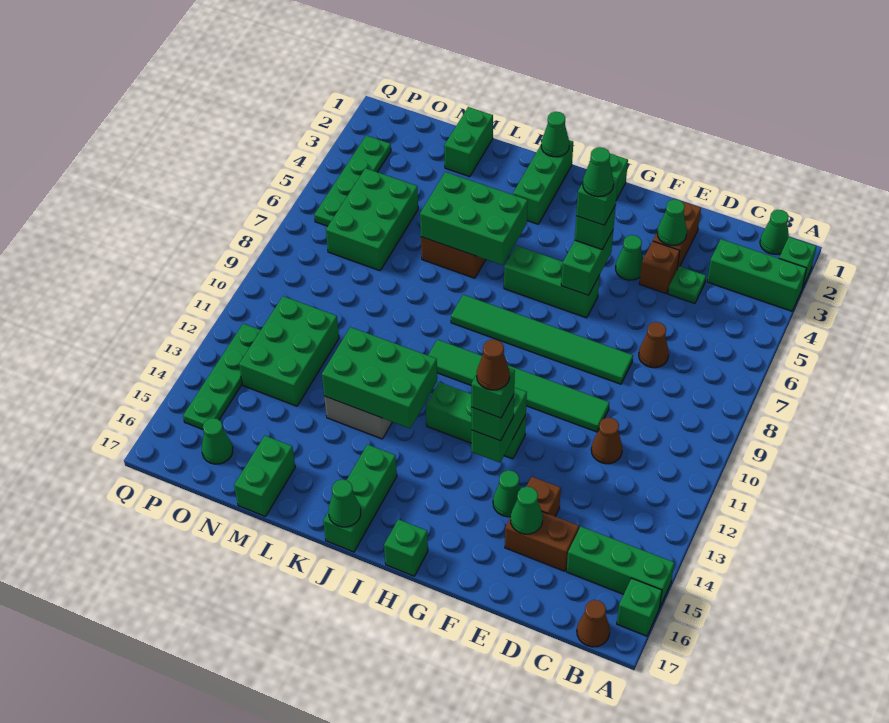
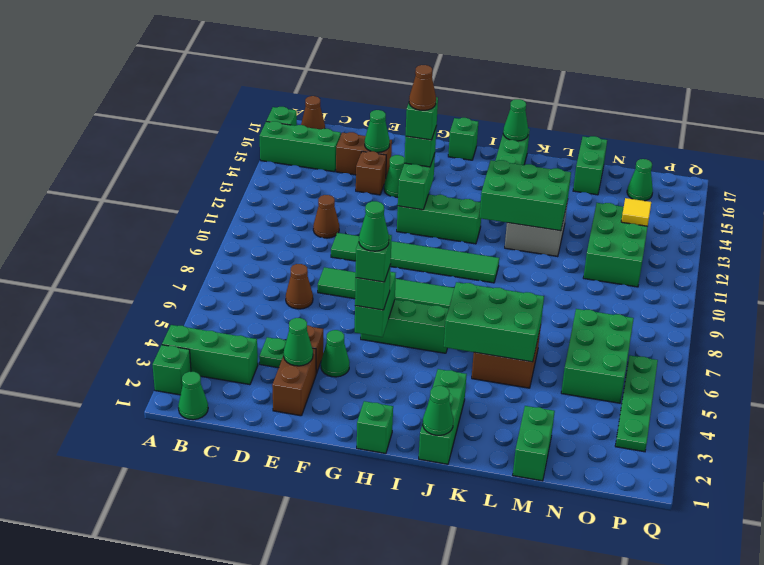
none -> yellow tile O13 level 2
green plate P12:P15 level 1 -> none

